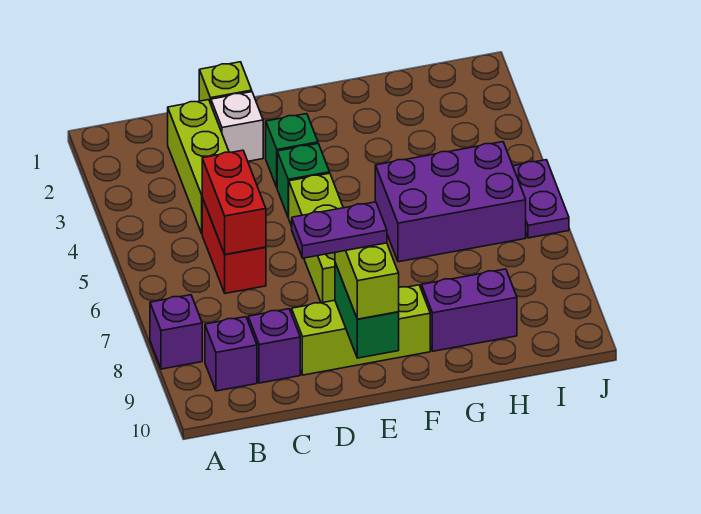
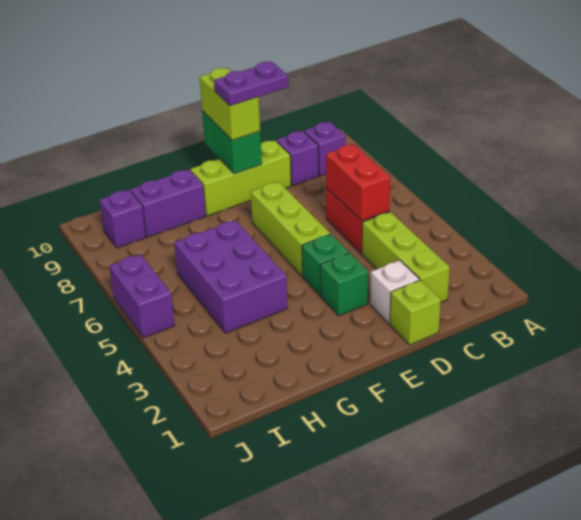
purple brick A8 level 1 -> purple brick I9 level 1
purple brick G5:I6 level 1 -> purple brick G4:H6 level 1
purple plate J5:J6 level 1 -> purple brick J5:J6 level 1

